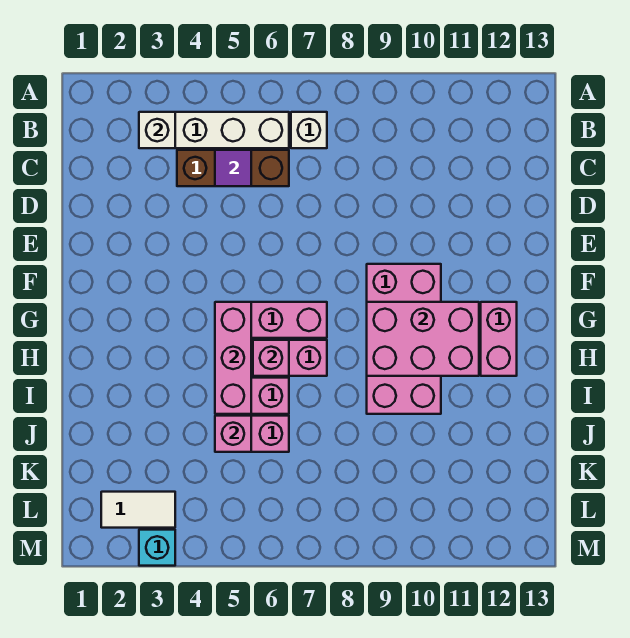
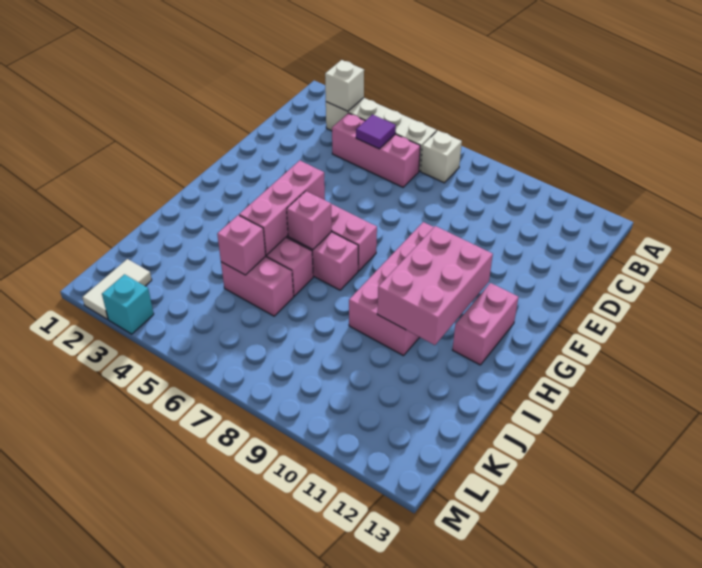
brown brick C4:C6 level 1 -> pink brick C4:C6 level 1
pink brick G9:H11 level 2 -> pink brick G10:I11 level 2
white tile L2:L3 level 1 -> white tile L2:M2 level 1

